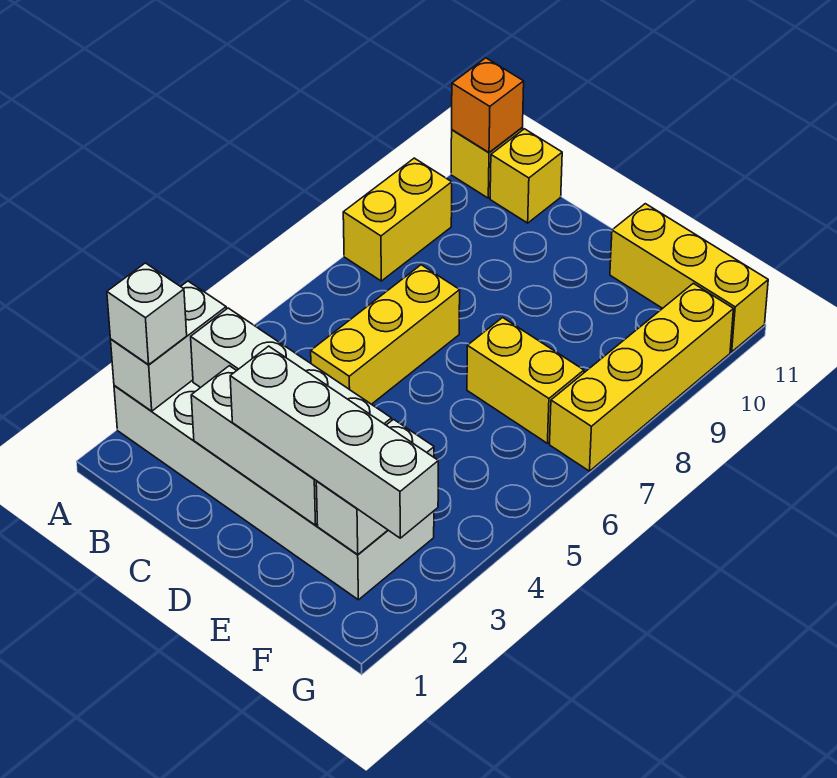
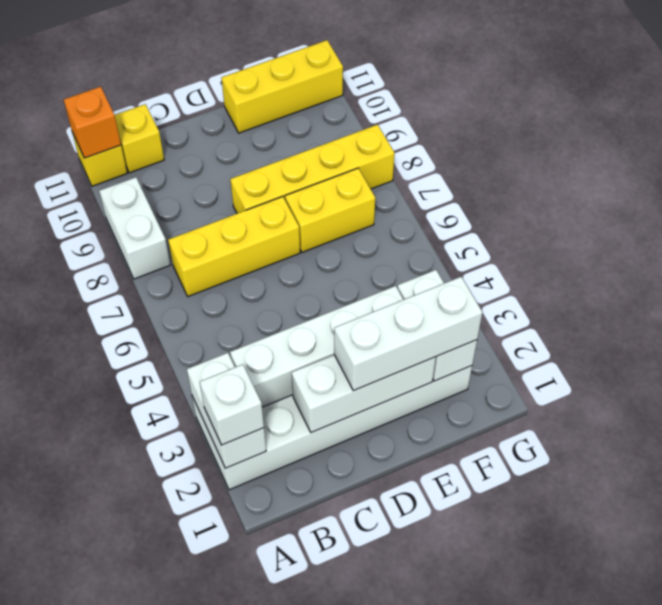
yellow brick A8:A9 level 1 -> white brick A8:A9 level 1
yellow brick C5:C7 level 1 -> yellow brick B7:D7 level 1
white brick D2:G2 level 3 -> white brick D2:F2 level 3
yellow brick G7:G10 level 1 -> yellow brick D8:G8 level 1

